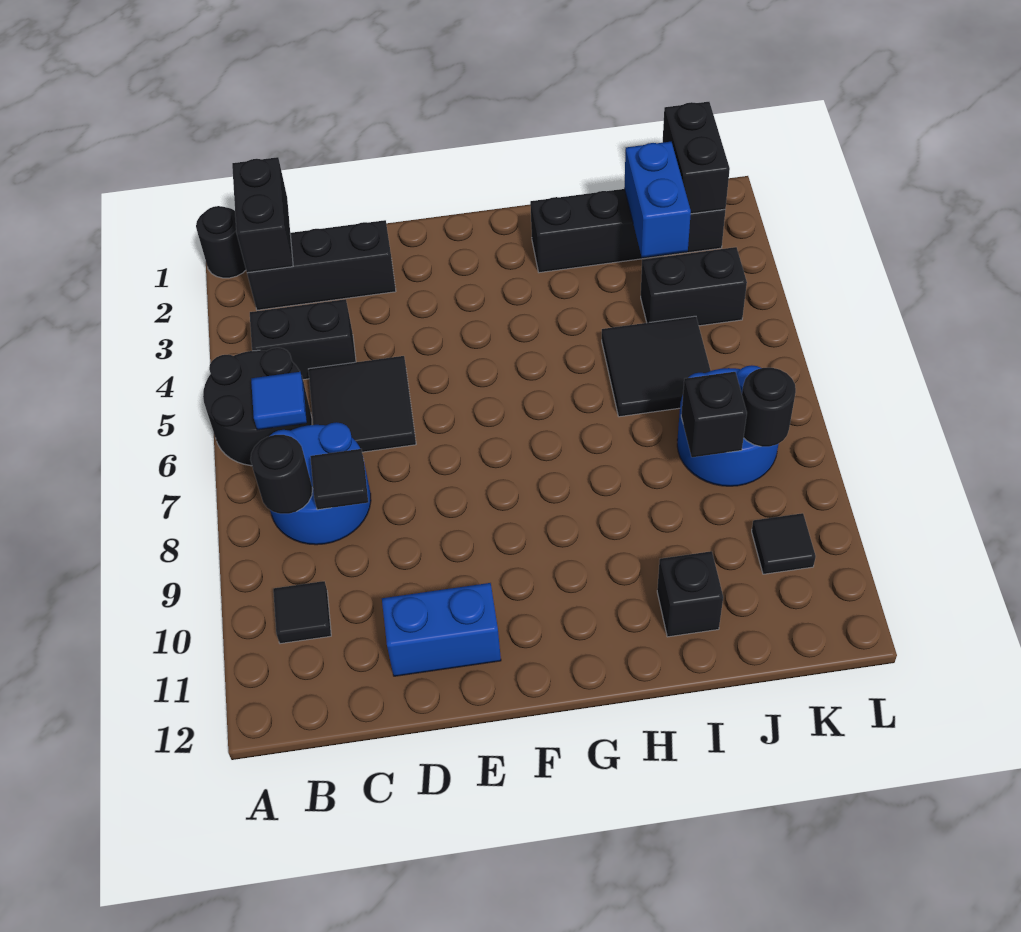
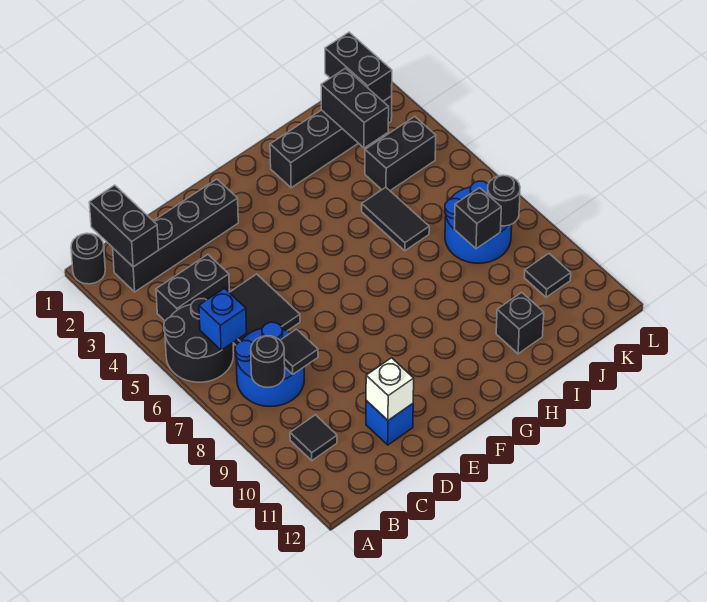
black brick B2:D2 level 1 -> black brick B2:E2 level 1
blue tile B6 level 2 -> blue brick B6 level 2
blue brick D11:E11 level 1 -> blue brick D11 level 1
none -> white brick D11 level 2
black tile I5:J6 level 1 -> black tile I5:I6 level 1
blue brick J2:J3 level 2 -> black brick J2:J3 level 2

